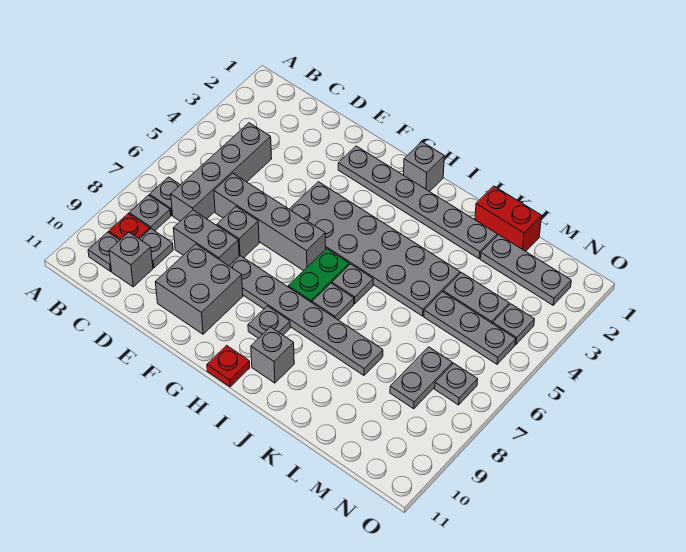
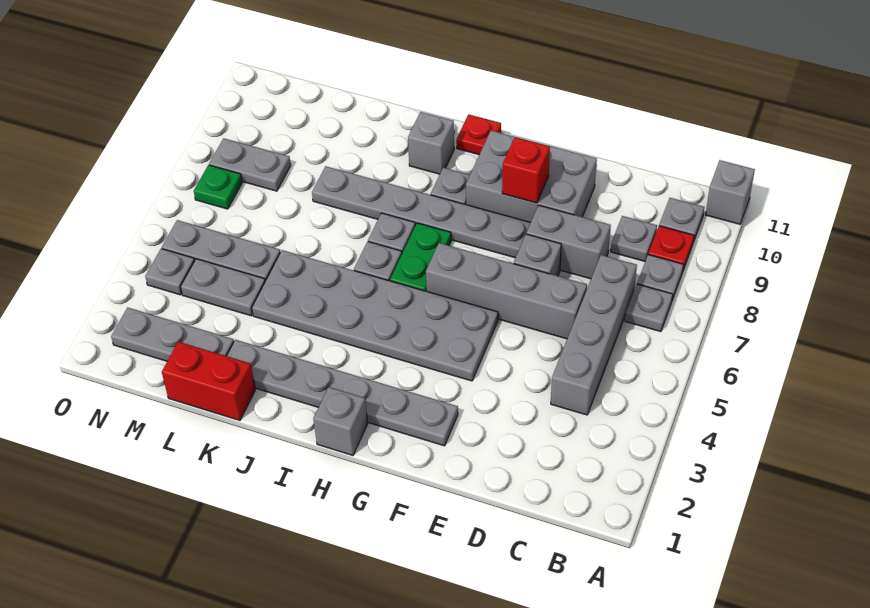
grey brick C10 level 1 -> grey brick A11 level 1
grey brick E9:F10 level 1 -> grey brick E9:G10 level 1
none -> red brick F9 level 2
grey plate M7:M8 level 1 -> grey plate M8:N8 level 1
grey plate N7 level 1 -> green plate N7 level 1

